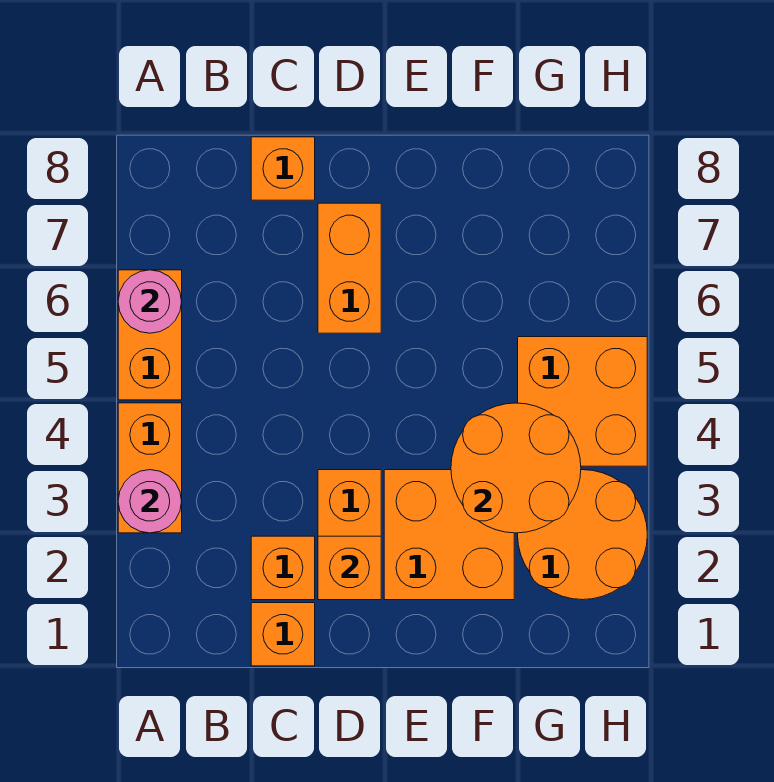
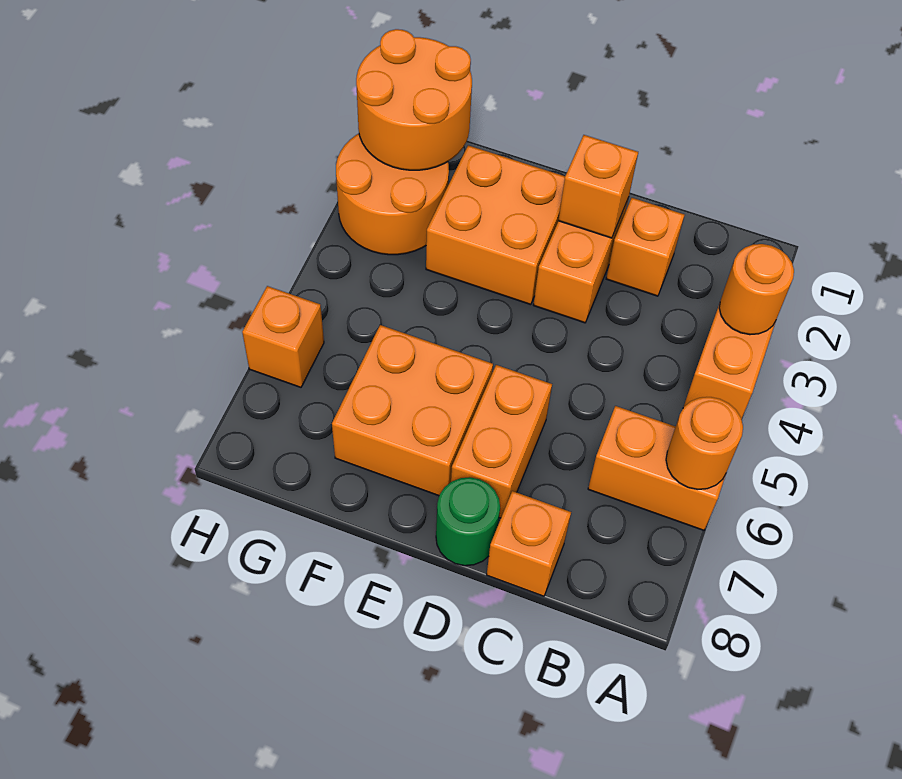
pink round brick A3 level 2 -> orange round brick A3 level 2
orange brick A5:A6 level 1 -> orange brick A6:B6 level 1
pink round brick A6 level 2 -> orange round brick A6 level 2
orange brick C1 level 1 -> orange brick H6 level 1
none -> green round brick D8 level 1
orange round brick F3:G4 level 2 -> orange round brick G1:H2 level 2
orange brick G4:H5 level 1 -> orange brick E6:F7 level 1

